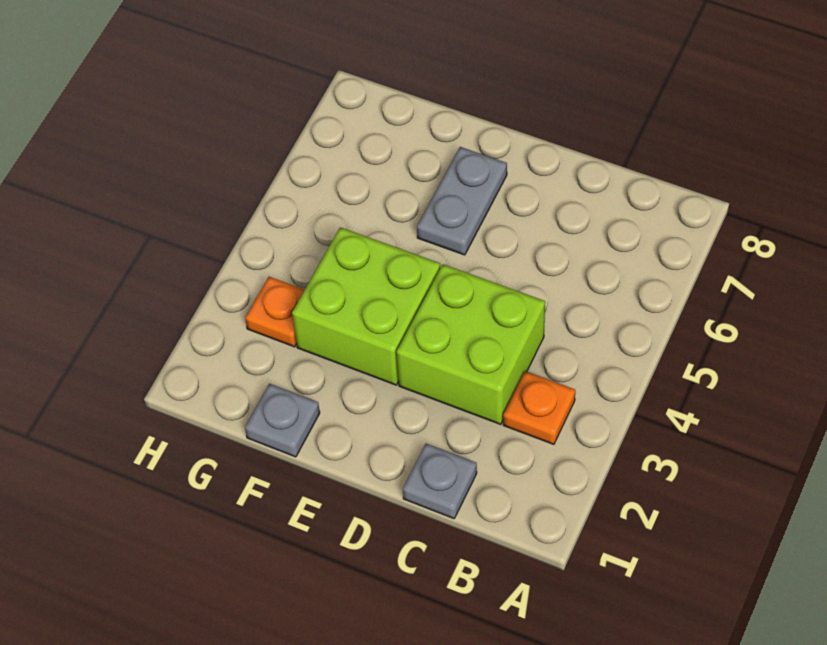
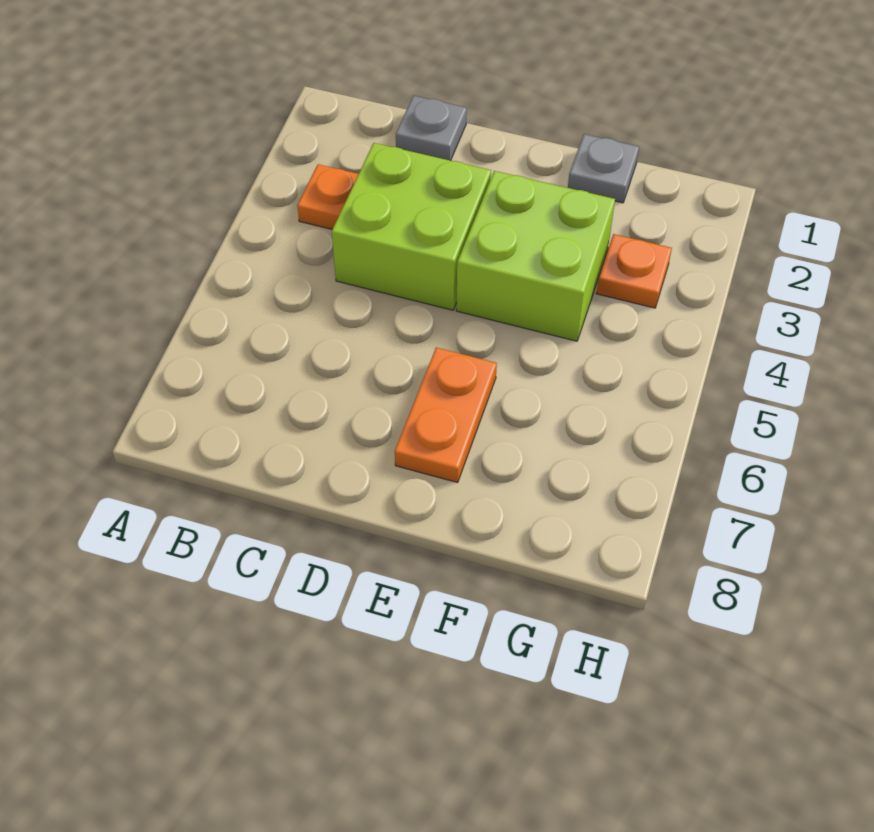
grey plate E6:E7 level 1 -> orange plate E6:E7 level 1

